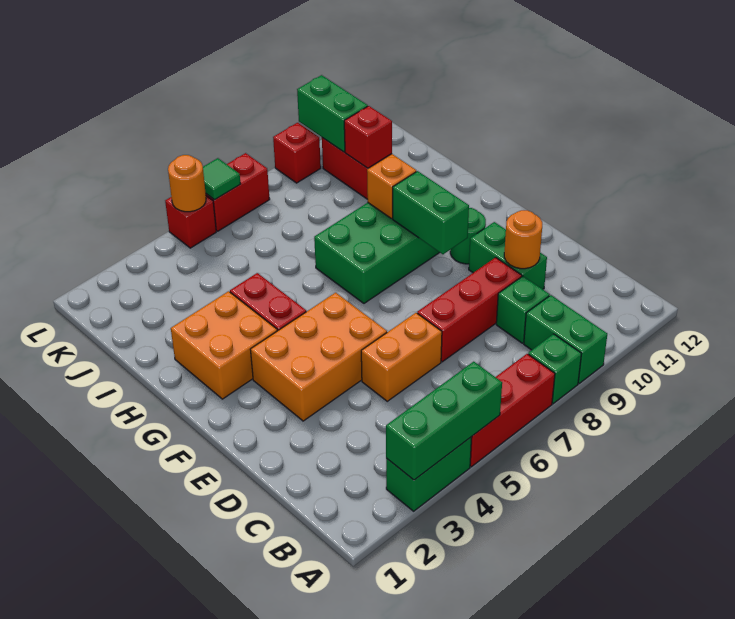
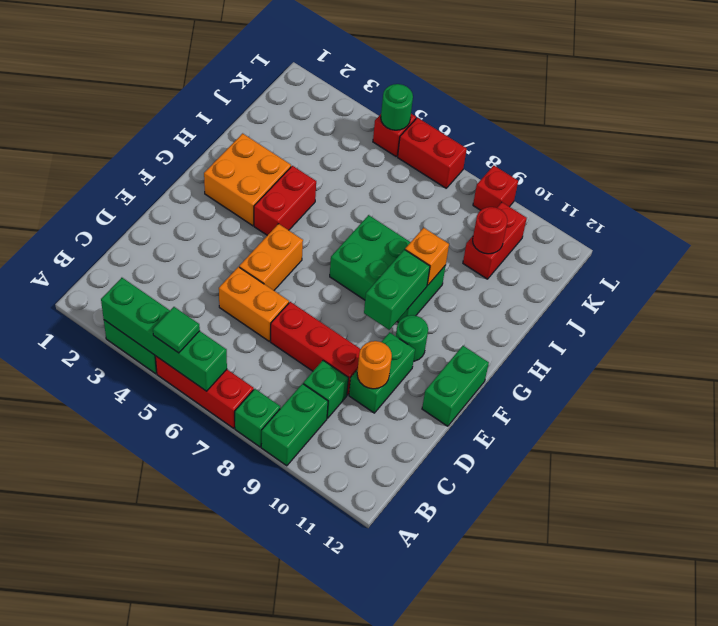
green brick A3:A5 level 2 -> green brick A3:A6 level 2
orange brick E3:F5 level 1 -> orange brick E5:F5 level 1
red brick J10 level 2 -> red round brick J10 level 2
green brick K10:L10 level 2 -> green brick E12:F12 level 1
orange round brick L5 level 2 -> green round brick L5 level 2
green tile L6 level 2 -> green tile A5 level 3

